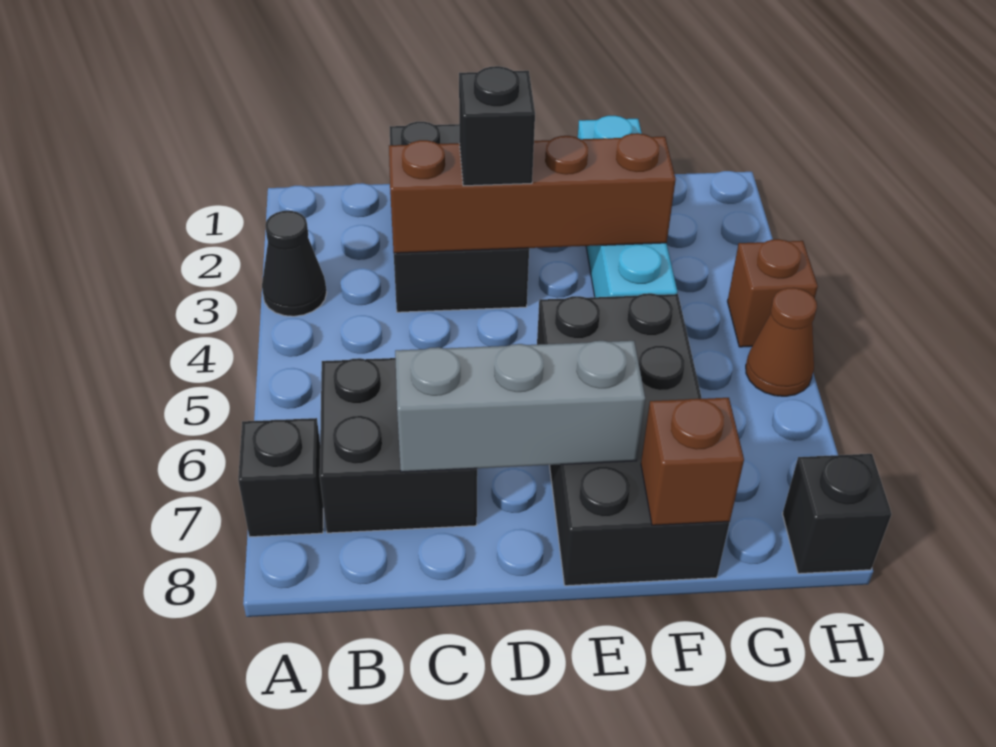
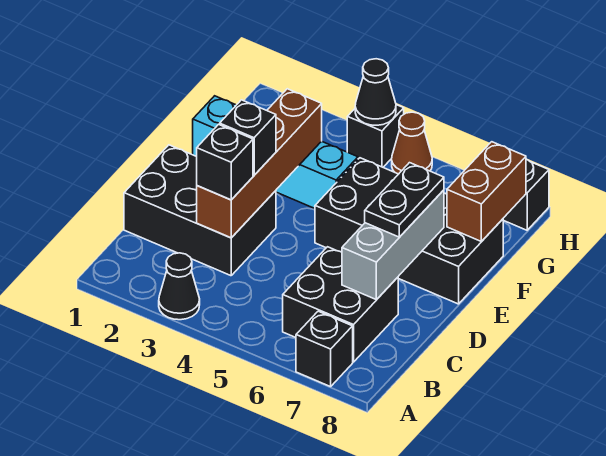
none -> black brick C3 level 3
none -> black plate D7:E7 level 3
brown brick F8 level 2 -> brown brick F8:G8 level 2
brown brick H4 level 1 -> black brick H4 level 1
none -> black cone H4 level 2

